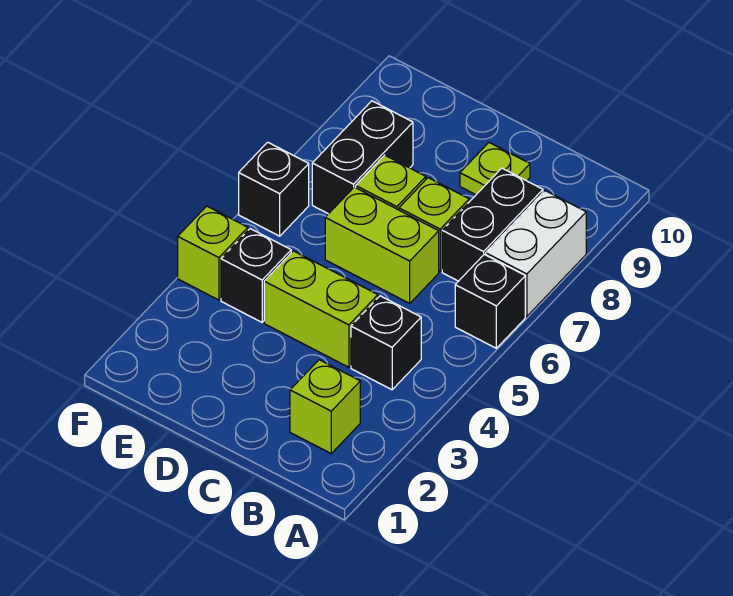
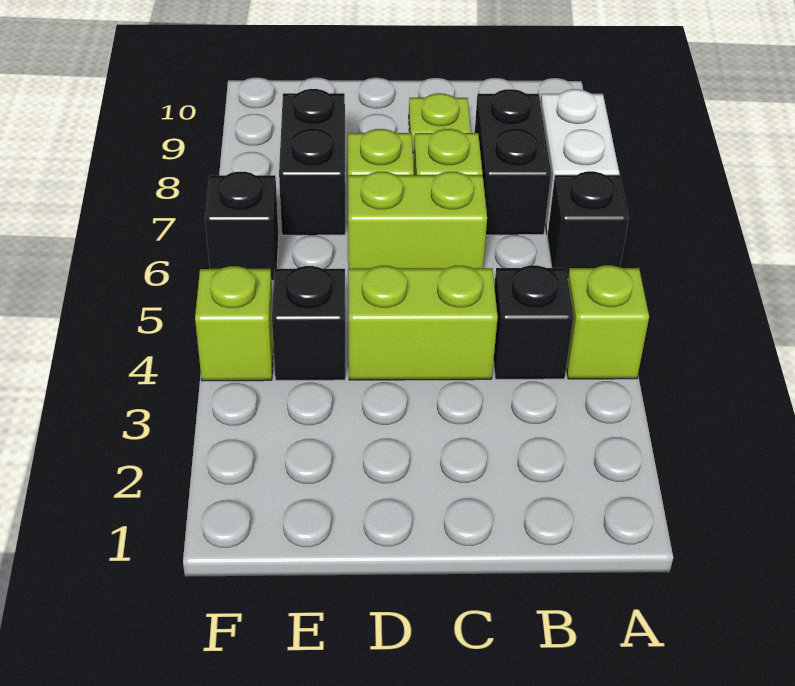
lime brick B2 level 1 -> lime brick A4 level 1

